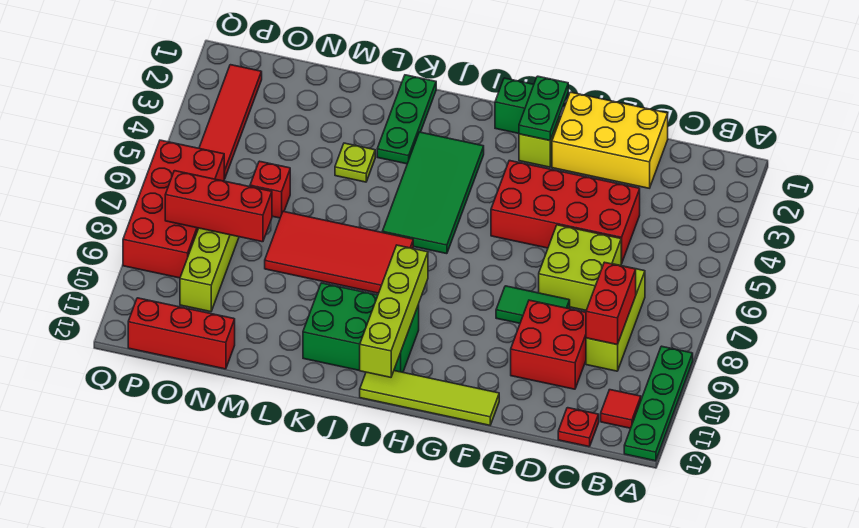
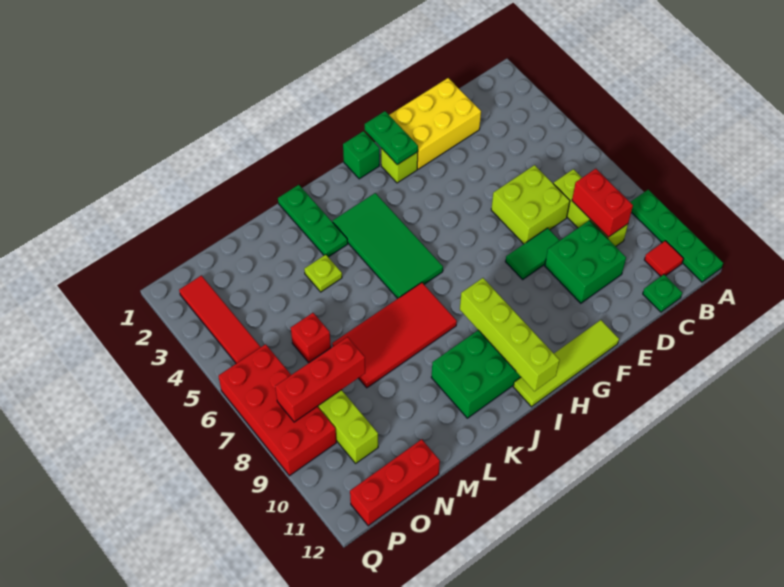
red plate C12 level 1 -> green plate C12 level 1
red brick D4:G5 level 1 -> none
red brick D9:E10 level 1 -> green brick D9:E10 level 1

